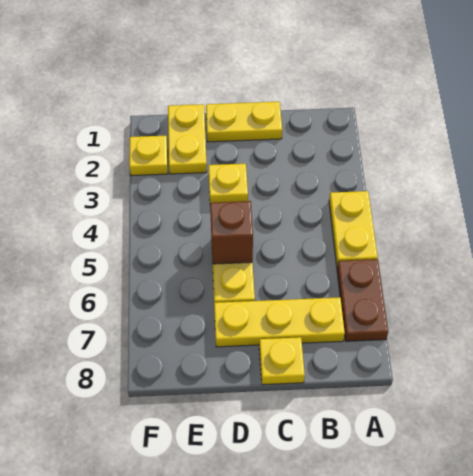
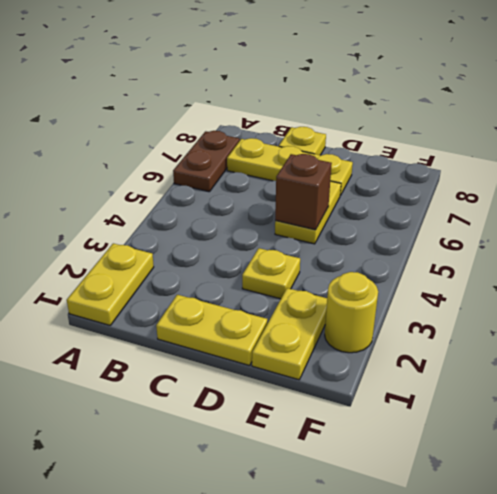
yellow plate A4:A5 level 1 -> yellow plate A1:A2 level 1
yellow plate F2 level 1 -> yellow round brick F2 level 1

